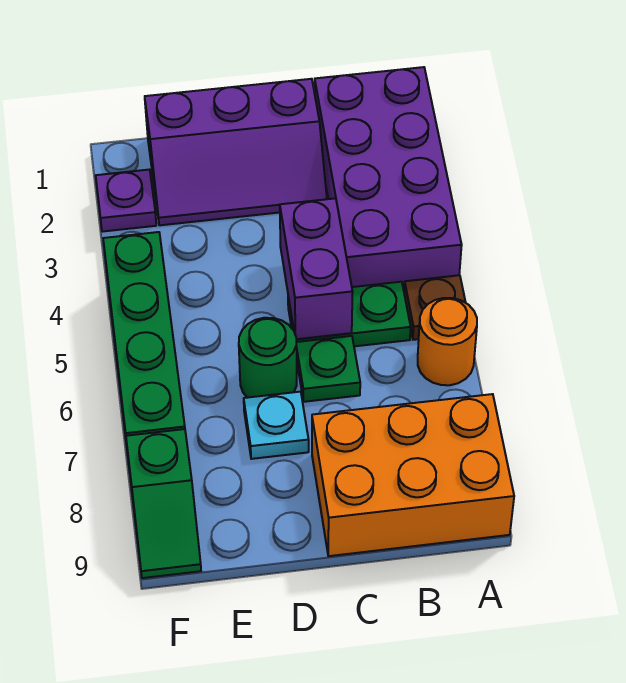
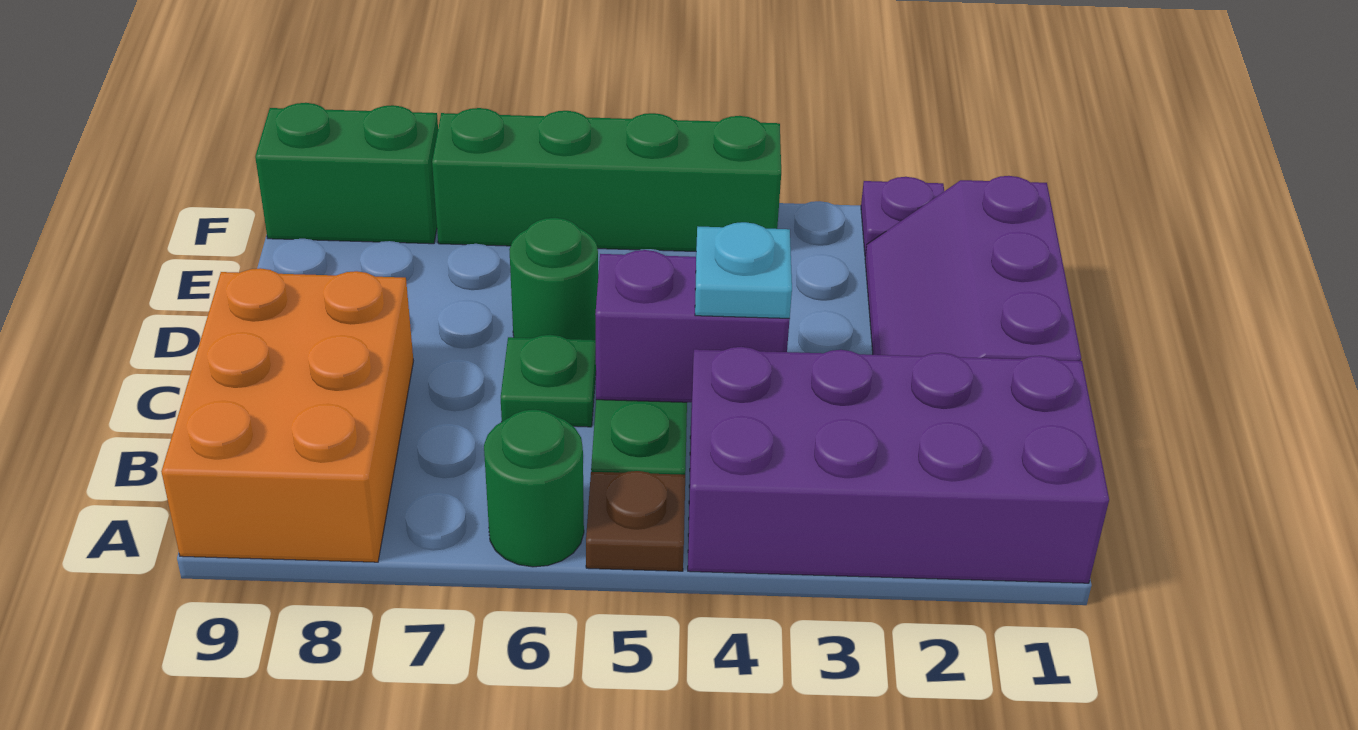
orange round brick A6 level 1 -> green round brick A6 level 1
cyan plate D7 level 1 -> cyan plate C4 level 3
green slope F8:F9 level 1 top 8 -> green brick F8:F9 level 1

